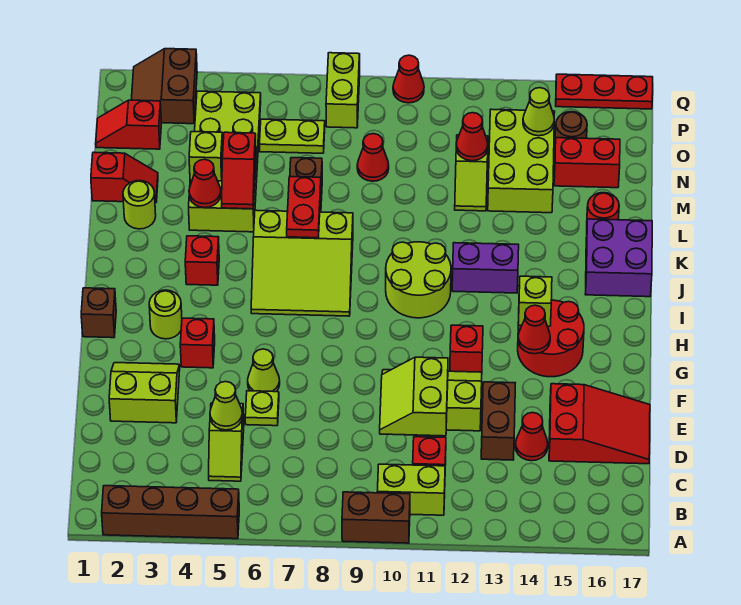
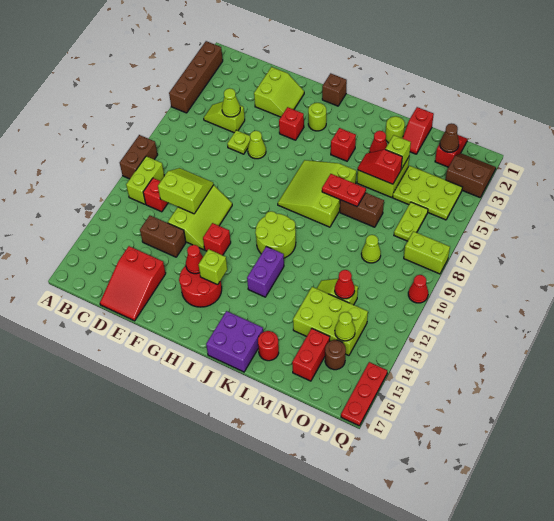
red cone D14 level 1 -> none
red cone N9 level 1 -> lime cone N9 level 1
none -> brown cone O2 level 2

